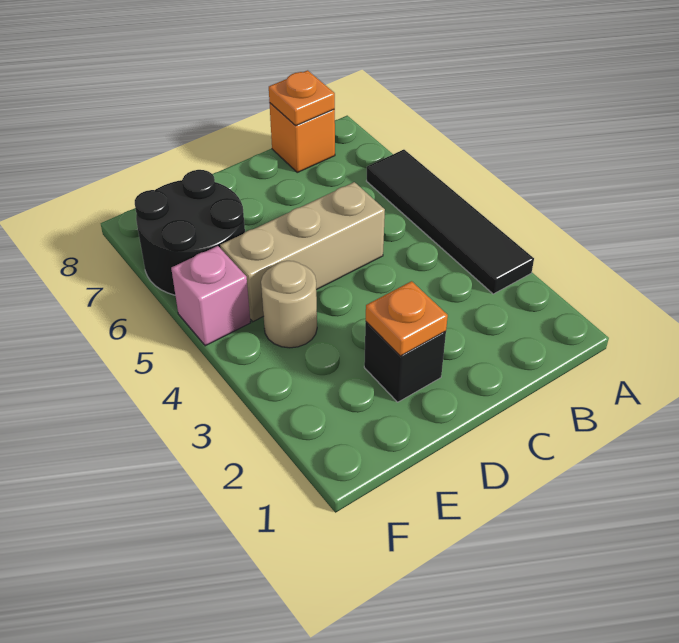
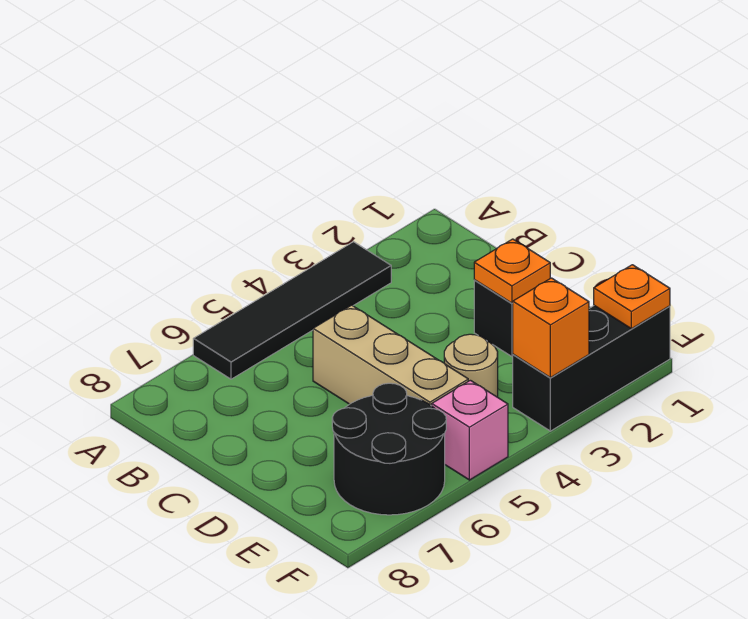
orange brick B8 level 1 -> orange brick F3 level 2
orange plate B8 level 2 -> orange plate F1 level 2
none -> black brick F1:F3 level 1

